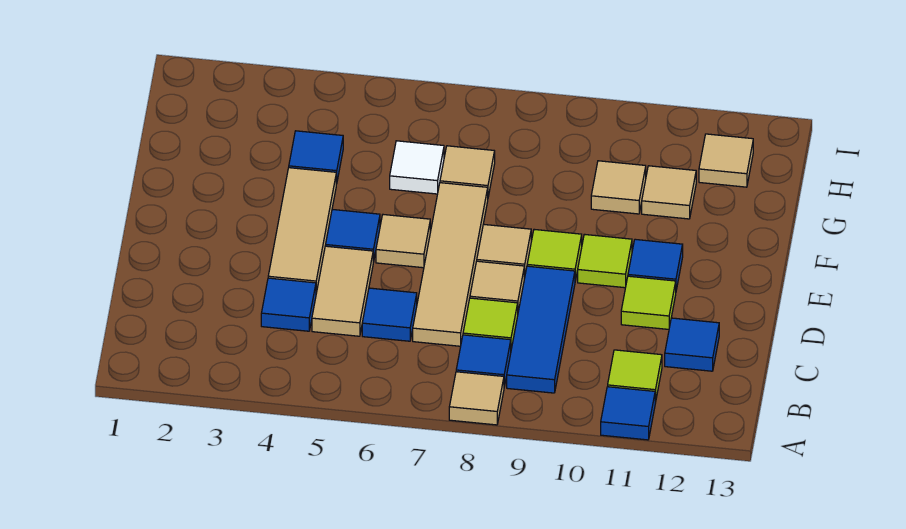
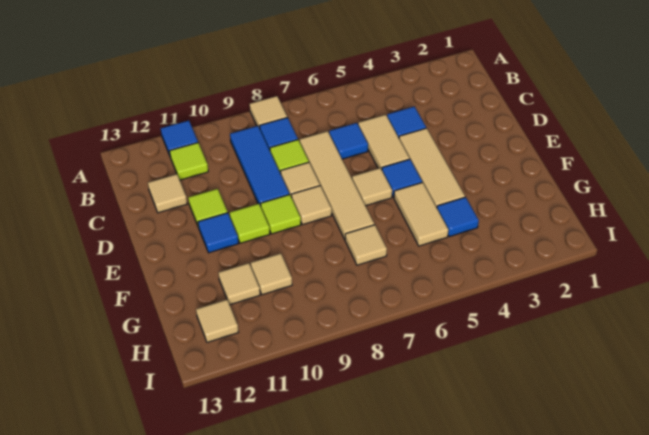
blue tile C12 level 1 -> tan tile C12 level 1
none -> tan tile F5:G5 level 1
white tile G6 level 1 -> none

